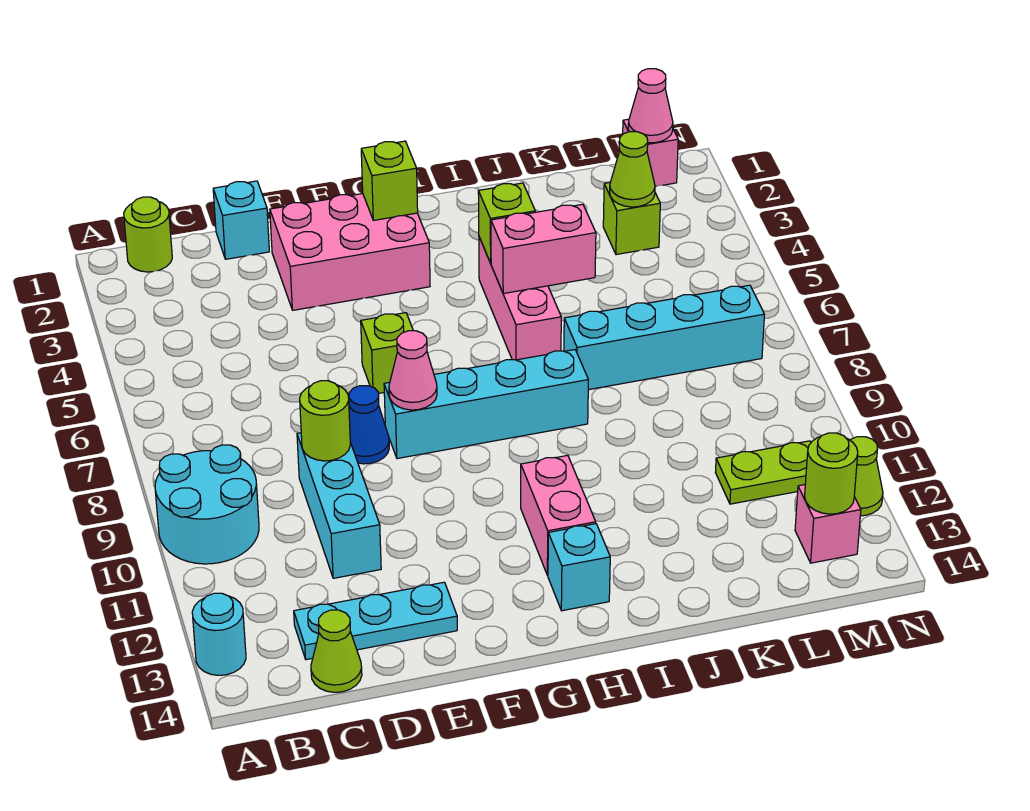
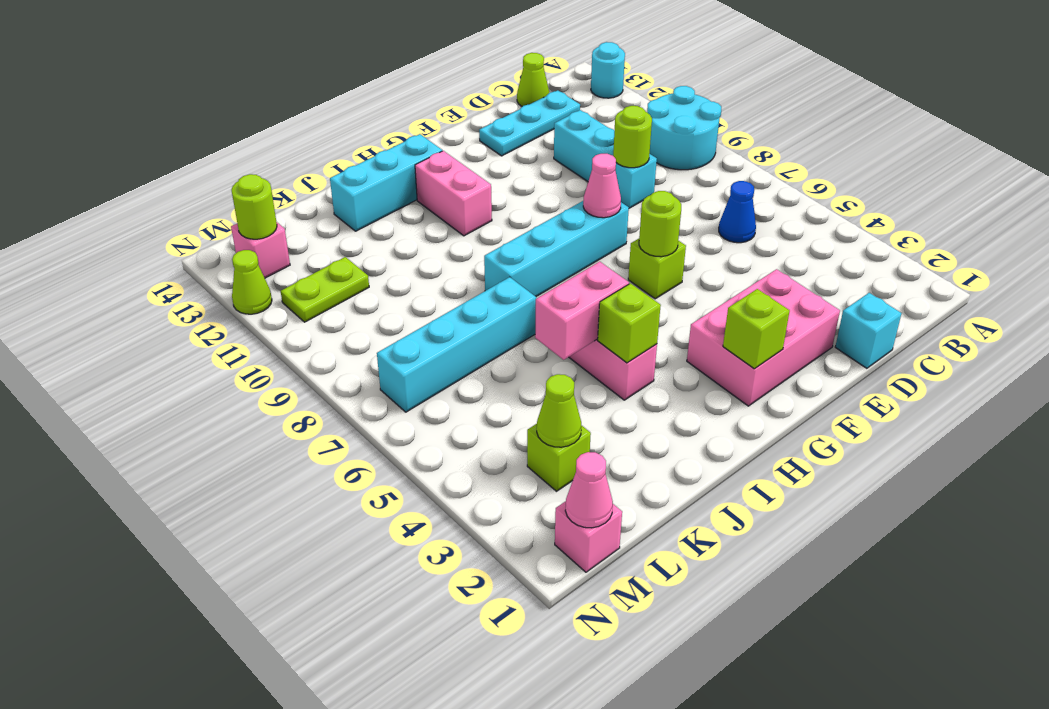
lime round brick B1 level 1 -> lime round brick F6 level 2
blue cone E8 level 1 -> blue cone C6 level 1
cyan brick H13 level 1 -> cyan brick H13:J13 level 1

